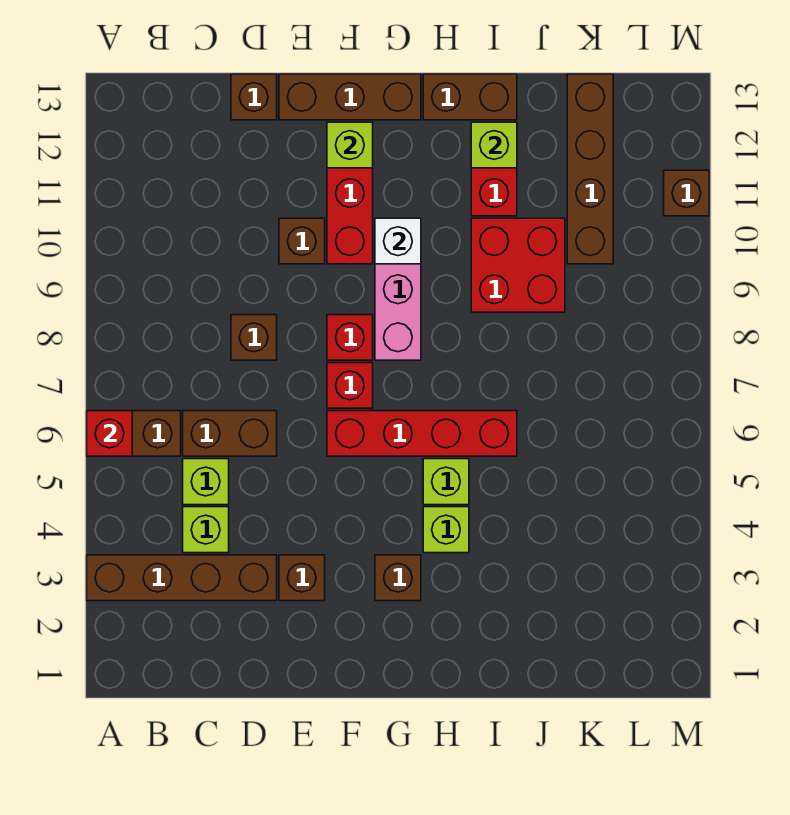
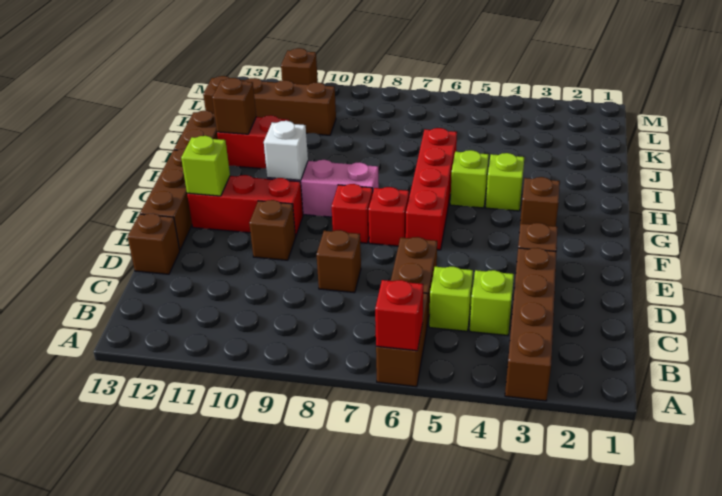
red brick I9:J10 level 1 -> none
lime brick I12 level 2 -> brown brick I12 level 2

